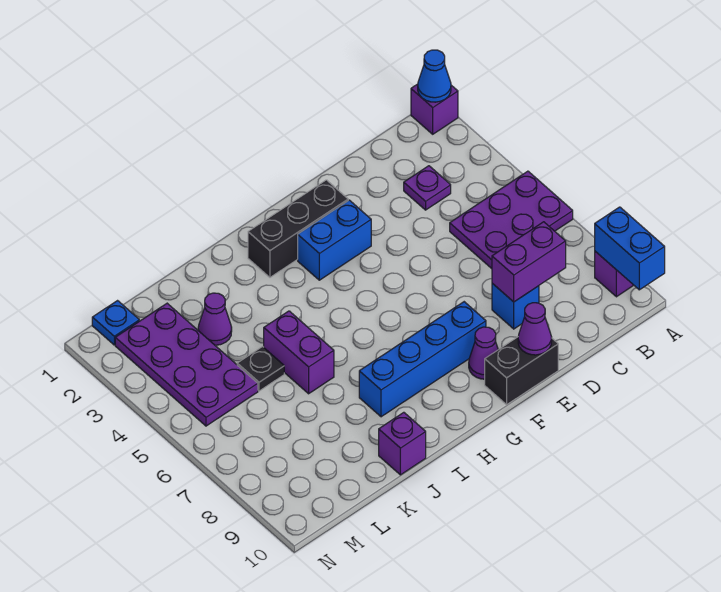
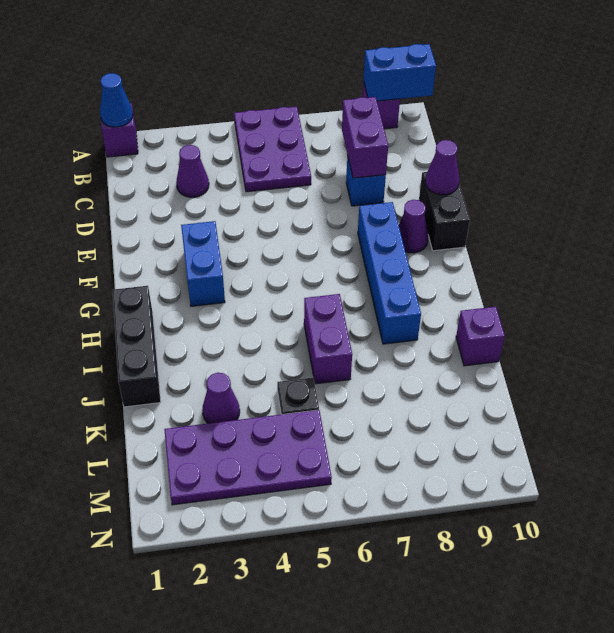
purple plate C3 level 1 -> purple cone C3 level 1
black brick F2:H2 level 1 -> black brick H1:J1 level 1
purple brick J5:J6 level 1 -> purple brick I6:J6 level 1
blue plate M1 level 1 -> none

